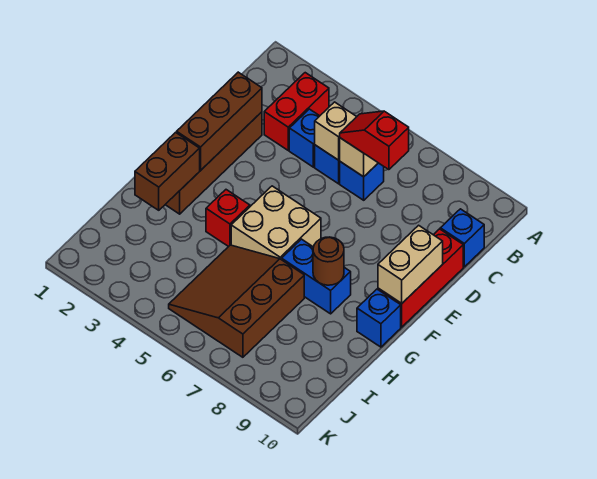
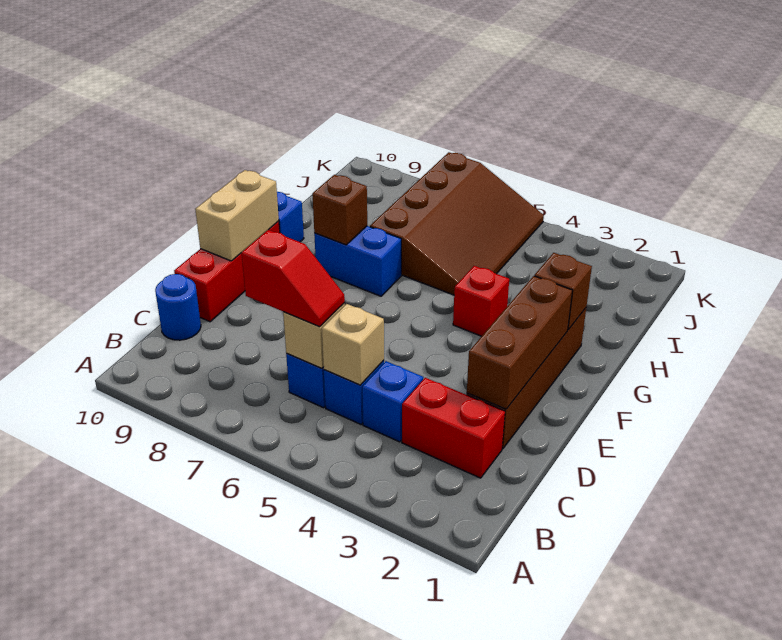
red brick B3:C3 level 1 -> red brick C2:C3 level 1
blue brick C10 level 1 -> blue round brick C10 level 1
tan brick F5:G6 level 1 -> none
brown brick G2:H2 level 2 -> brown brick G2 level 2
brown round brick G8 level 2 -> brown brick G8 level 2
brown slope H5:J7 level 1 top 7 -> brown slope H5:K7 level 1 top 7

